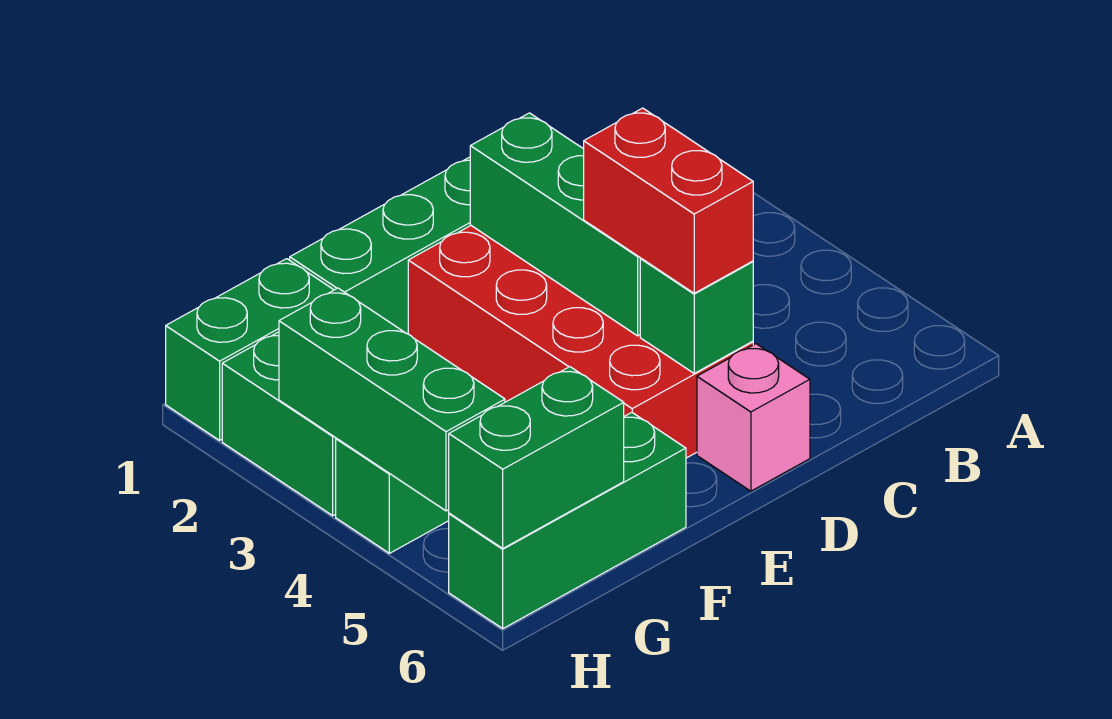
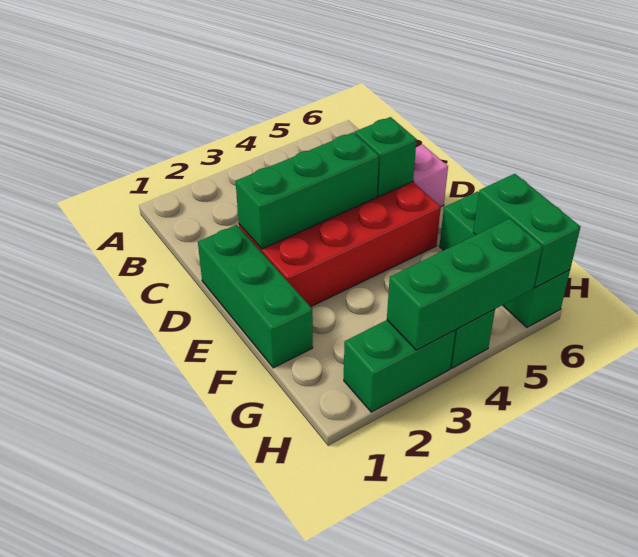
red brick D4:D5 level 3 -> none
green brick G1:H1 level 1 -> none

